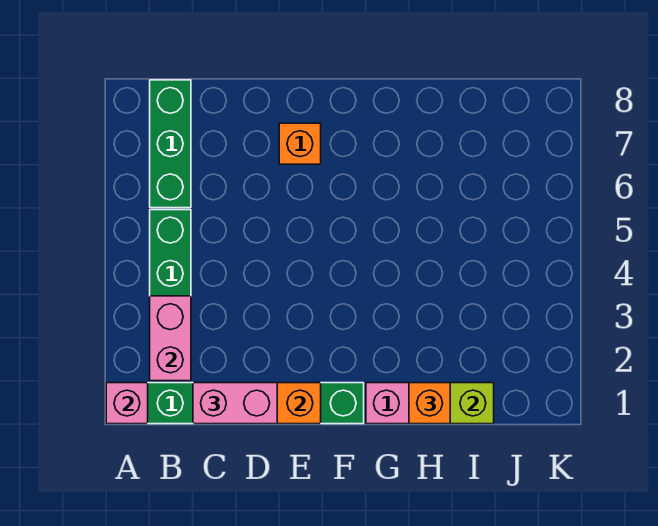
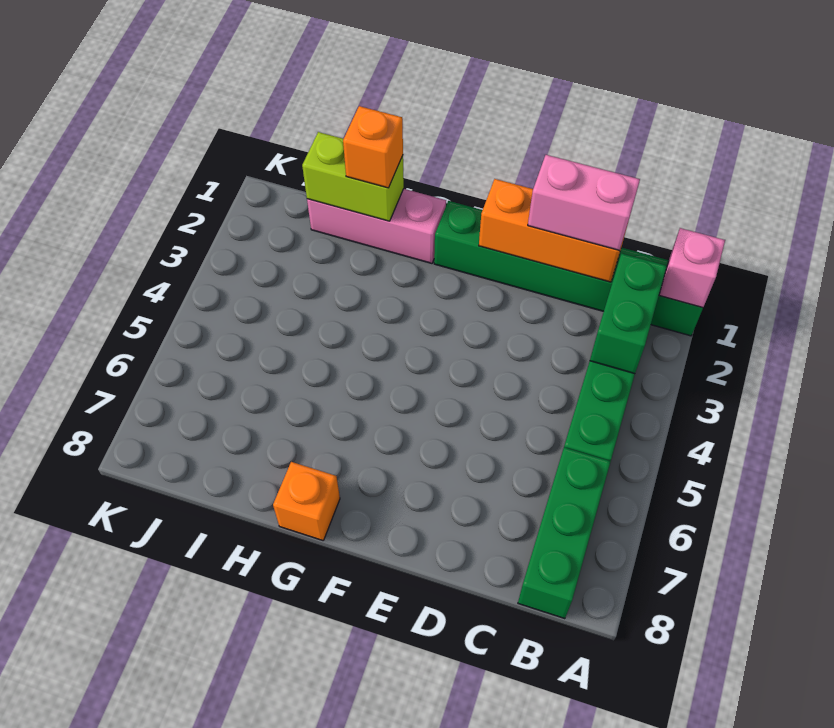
pink brick B2:B3 level 2 -> green brick B2:B3 level 2
orange brick E7 level 1 -> orange brick G8 level 1

